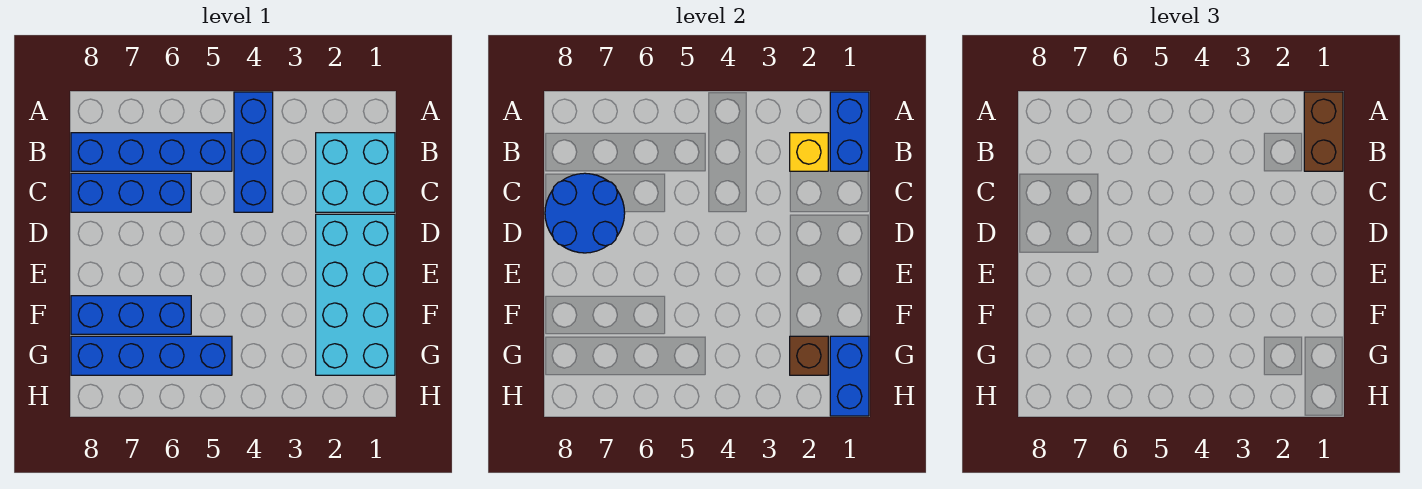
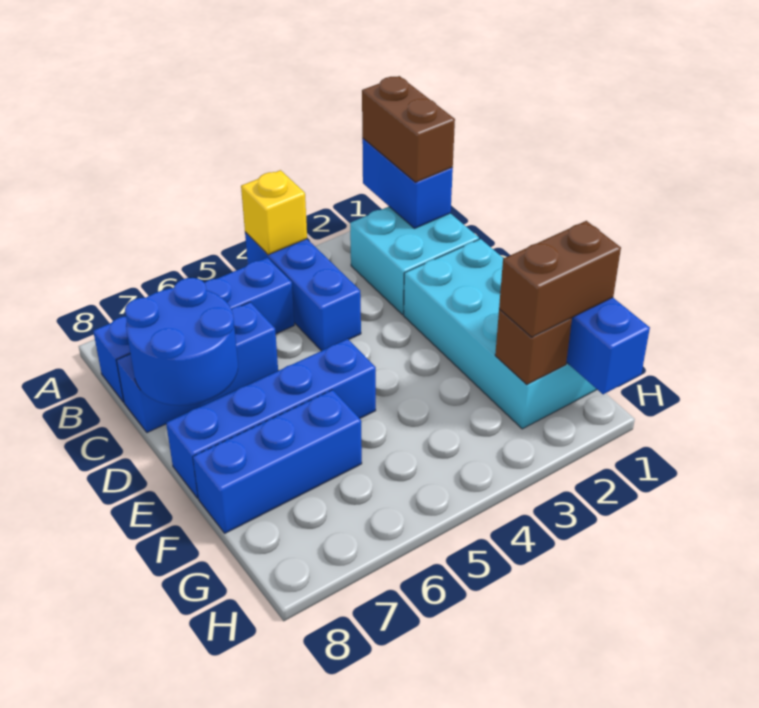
yellow brick B2 level 2 -> yellow brick A4 level 2
none -> brown brick G1:G2 level 3
blue brick G5:G8 level 1 -> blue brick E5:E8 level 1

